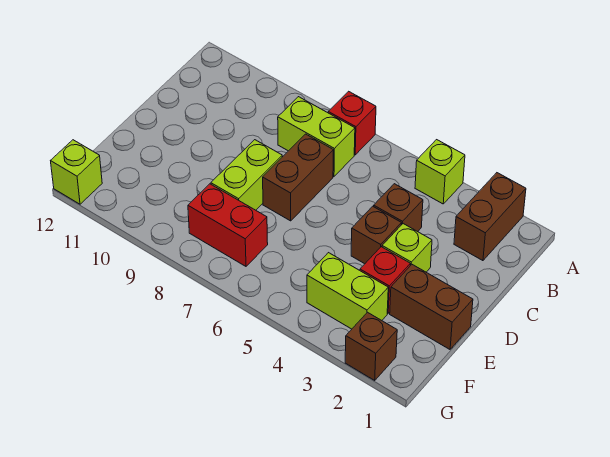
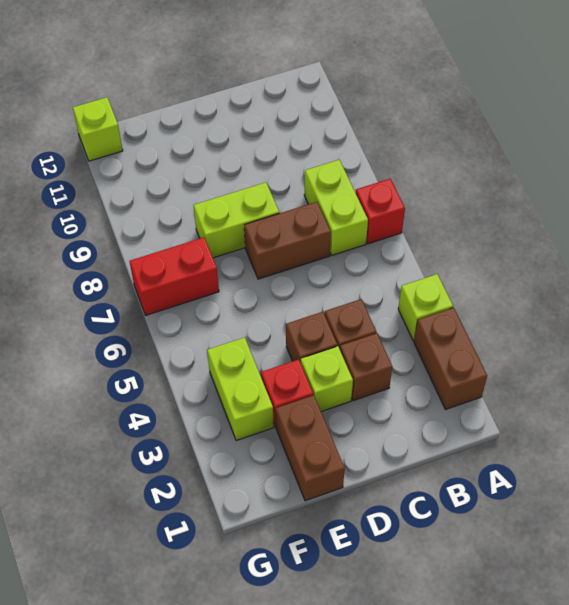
brown brick A2:B2 level 1 -> brown brick A2:A3 level 1
red brick F7:F8 level 1 -> red brick F7:G7 level 1
brown brick G2 level 1 -> brown brick C3 level 1

